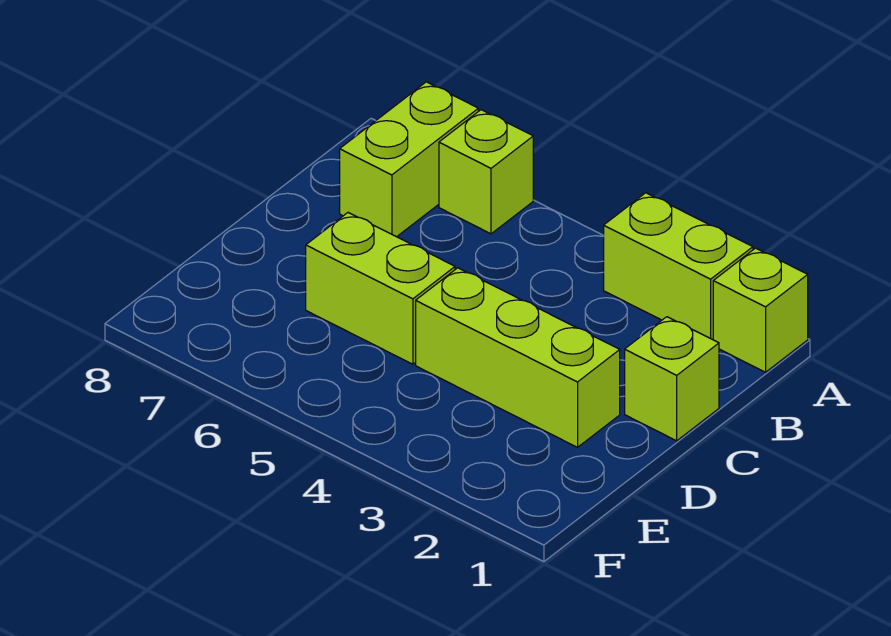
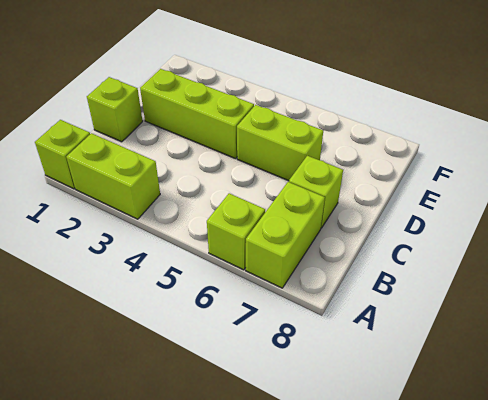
none -> lime brick C7 level 1

